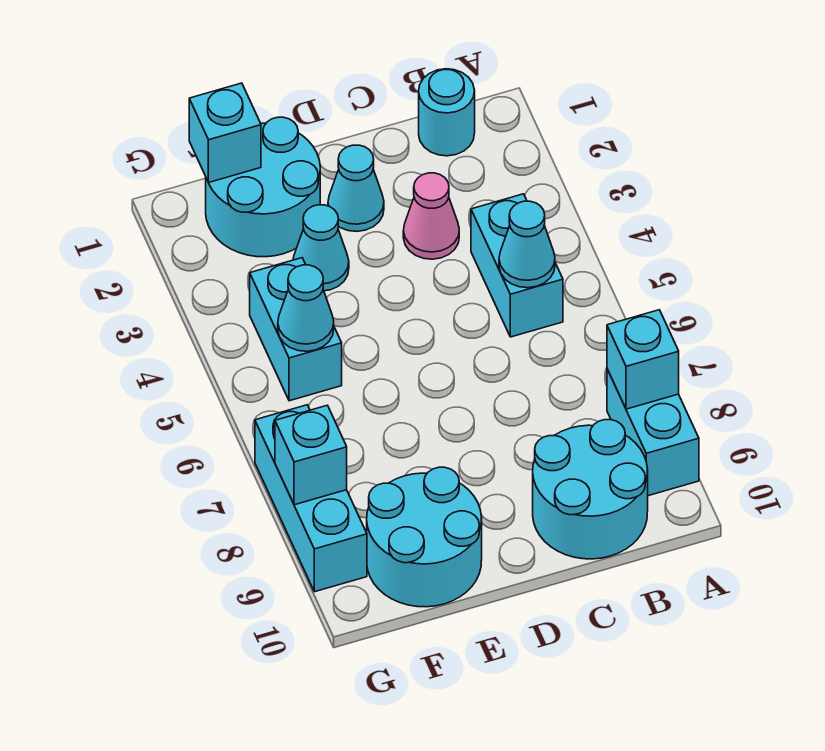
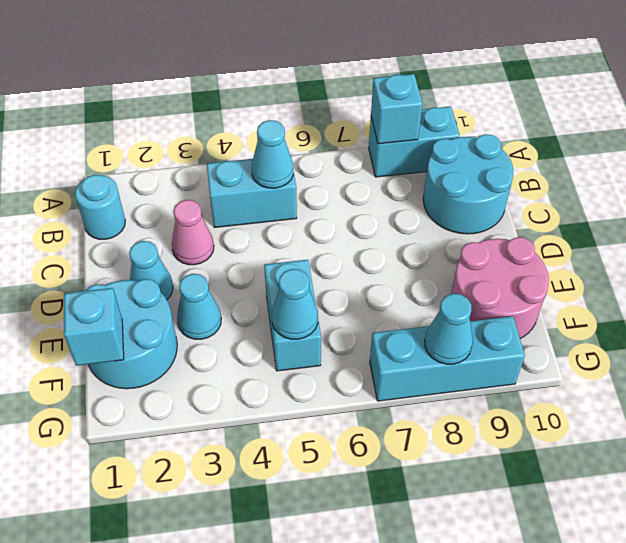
cyan round brick E9:F10 level 1 -> pink round brick E9:F10 level 1
cyan brick F4:F5 level 1 -> cyan brick E5:F5 level 1
cyan brick G8 level 2 -> cyan cone G8 level 2

